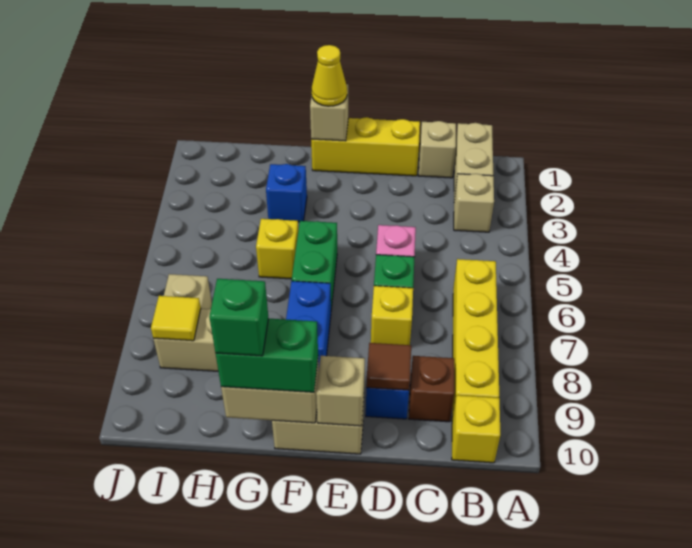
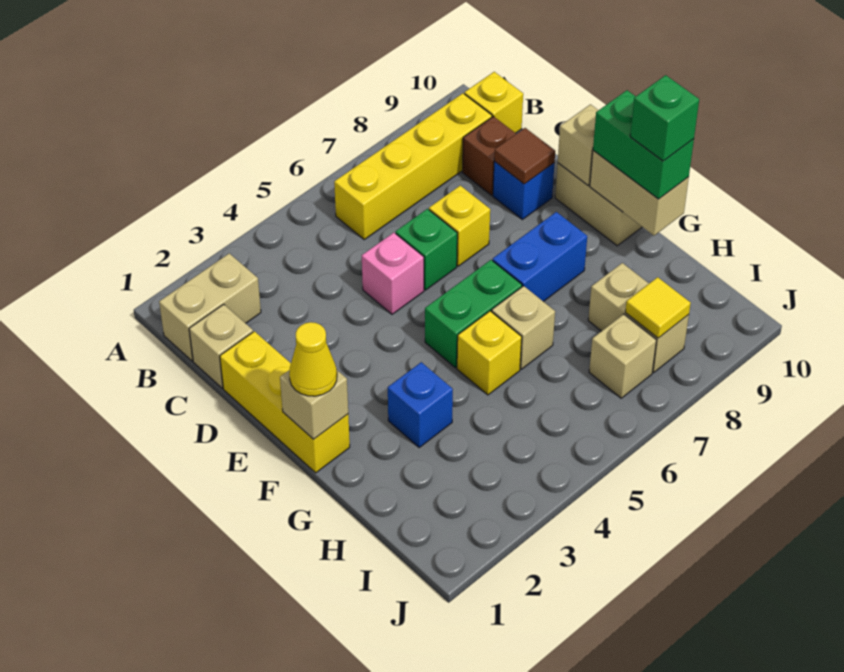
tan brick B3 level 1 -> tan brick G6 level 1

